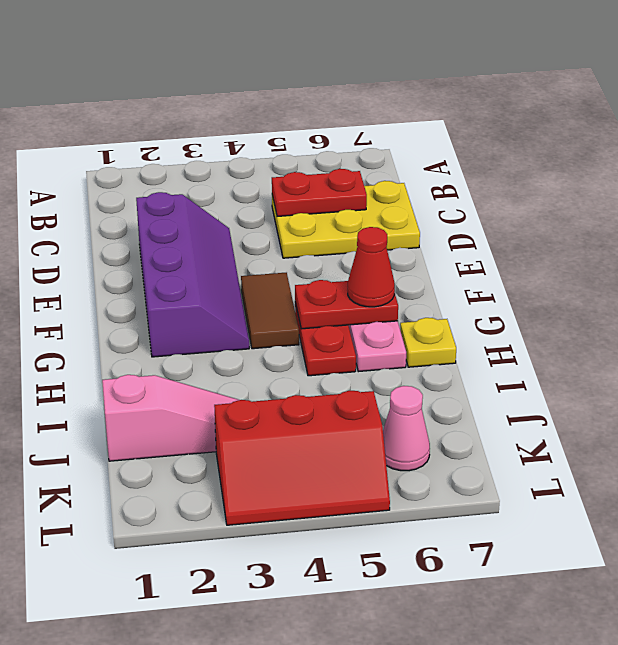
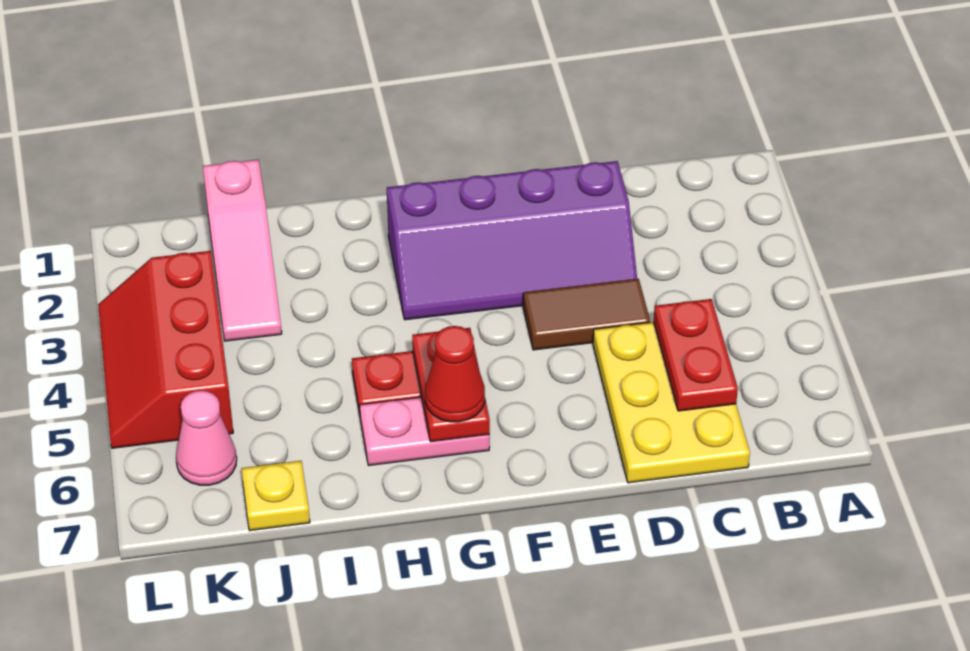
brown tile F4:G4 level 1 -> brown tile D4:E4 level 1
yellow plate H7 level 1 -> yellow plate J7 level 1

